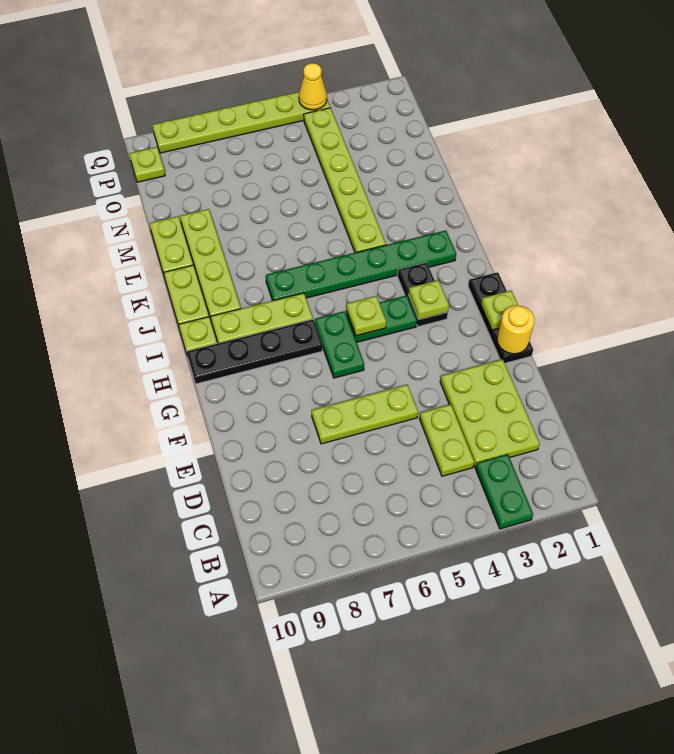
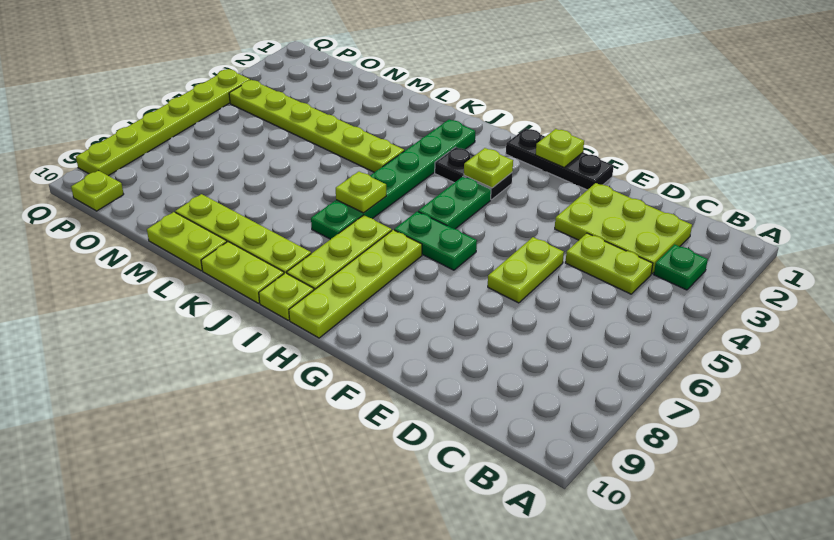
green plate A3:B3 level 1 -> green plate B3 level 1
lime plate E5:E7 level 1 -> lime plate E5:E6 level 1
yellow round brick F1 level 2 -> none
lime plate H5 level 2 -> lime plate J6 level 2
black plate H7:H10 level 1 -> lime plate H7:H10 level 1
yellow cone Q4 level 2 -> none

